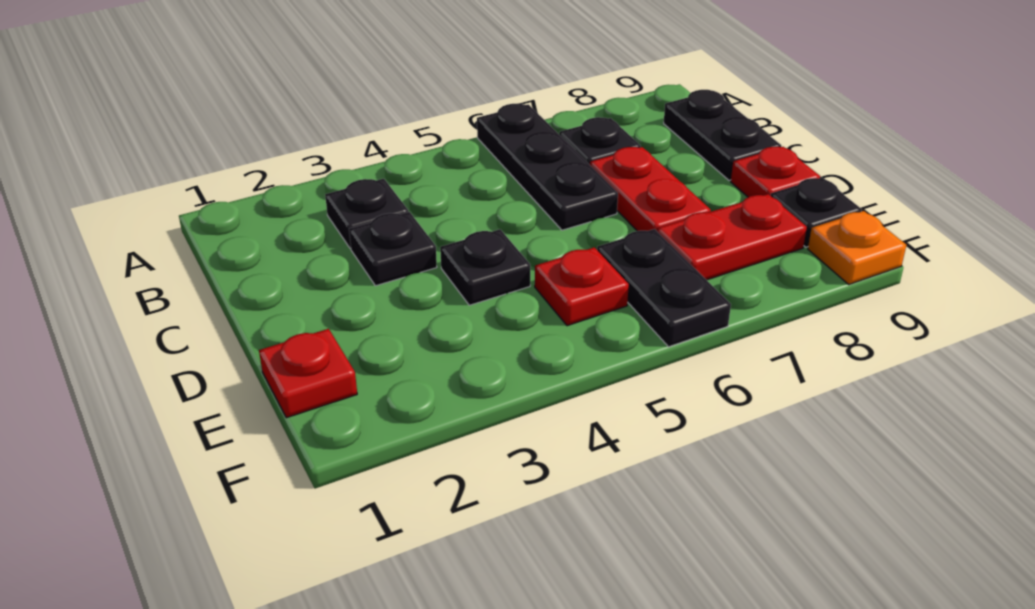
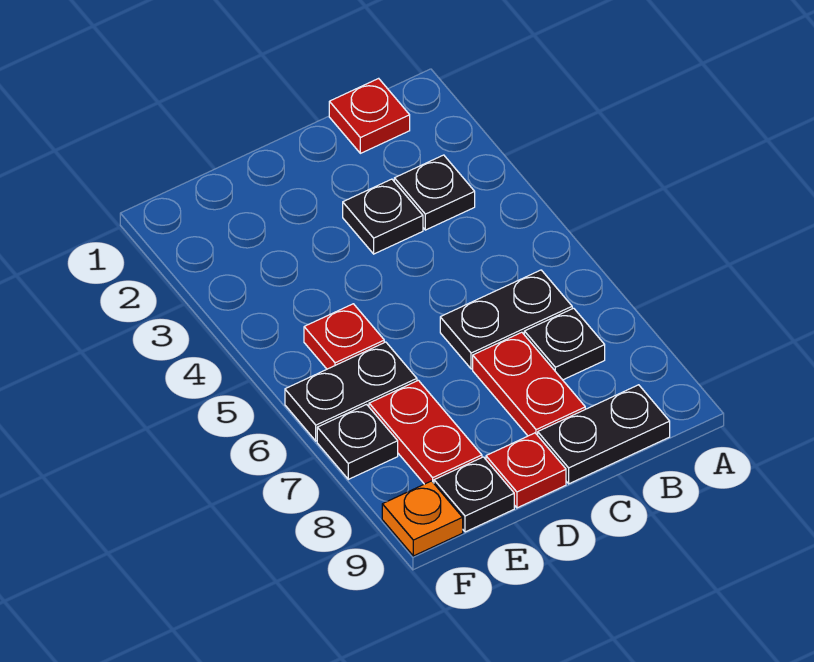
black plate A6:C6 level 1 -> black plate B6:C6 level 1
red plate C7:D7 level 1 -> red plate C7:C8 level 1
black plate D4 level 1 -> black plate F7 level 1
red plate E1 level 1 -> red plate B1 level 1

